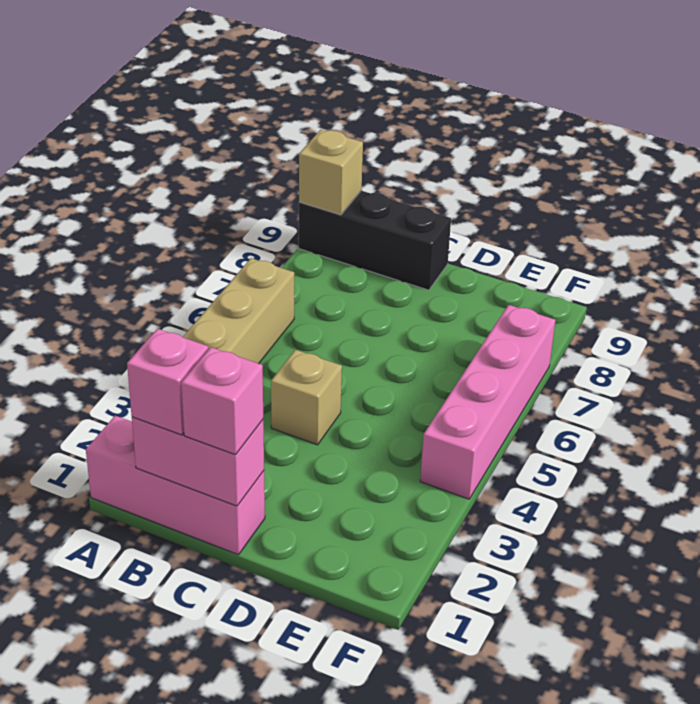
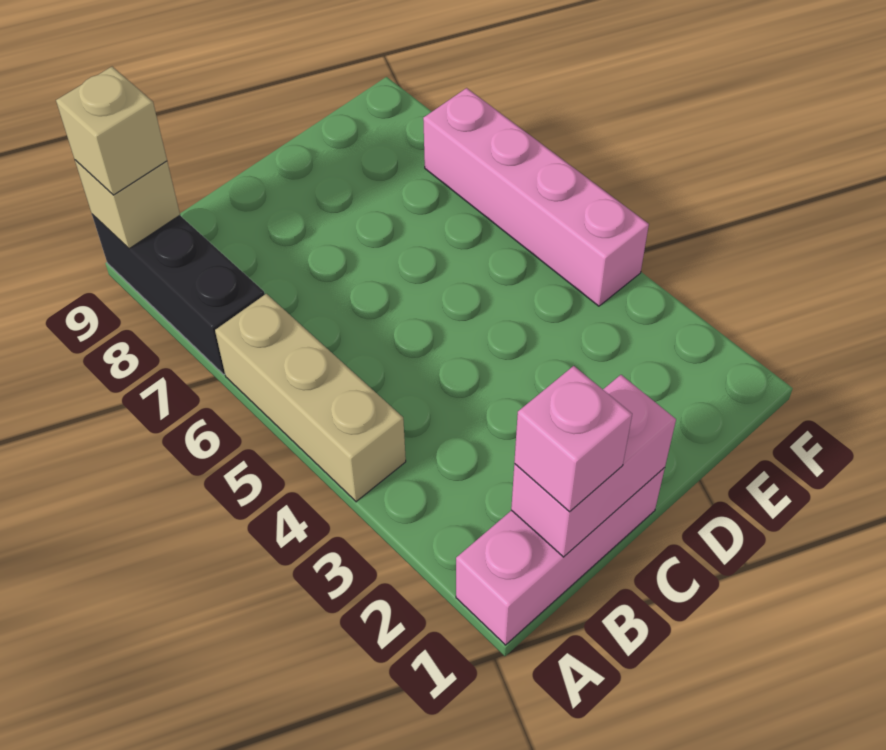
black brick A9:C9 level 1 -> black brick A7:A9 level 1
pink brick C1 level 3 -> none
tan brick C4 level 1 -> tan brick A9 level 3

